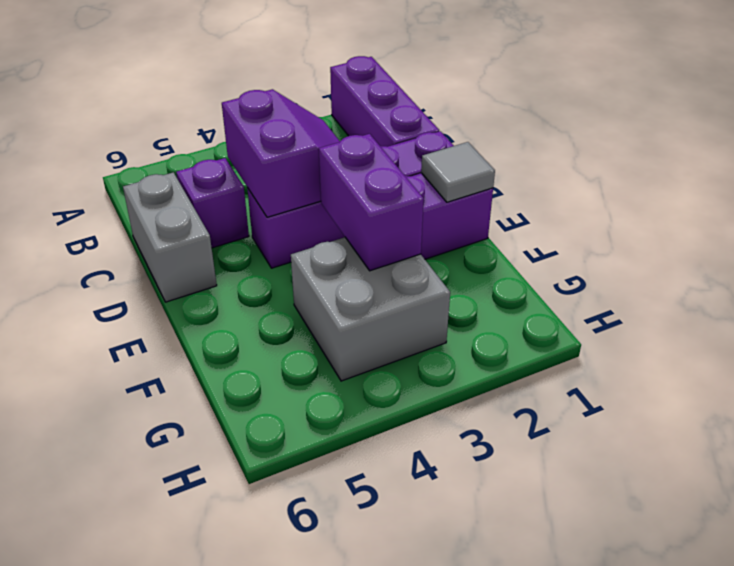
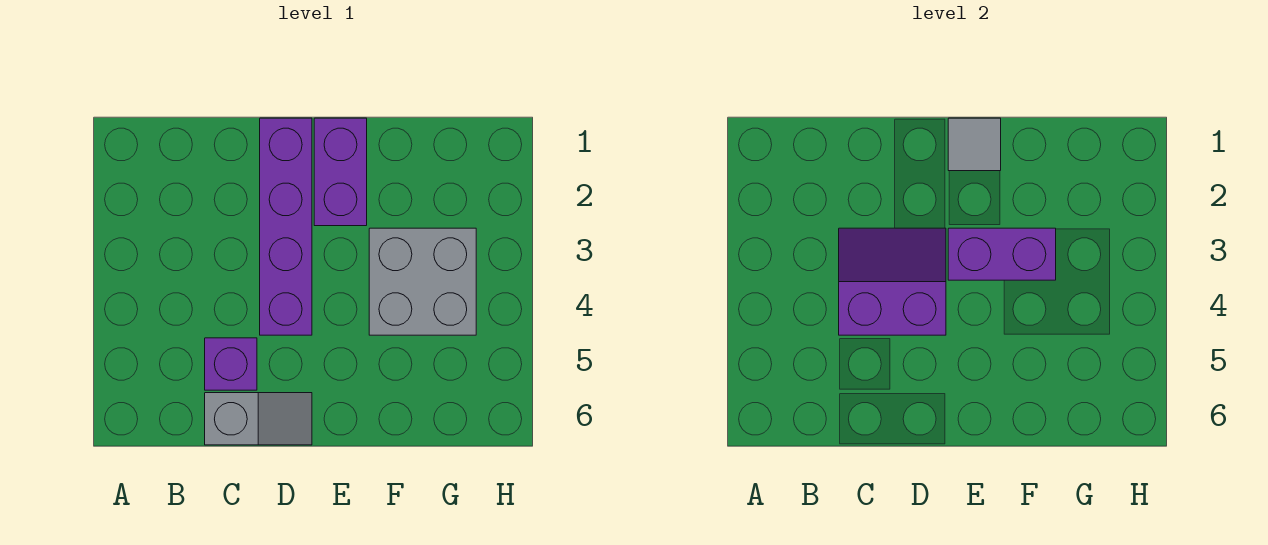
purple brick A1:C1 level 1 -> none
grey brick C6:D6 level 1 -> grey slope C6:D6 level 1 top C

